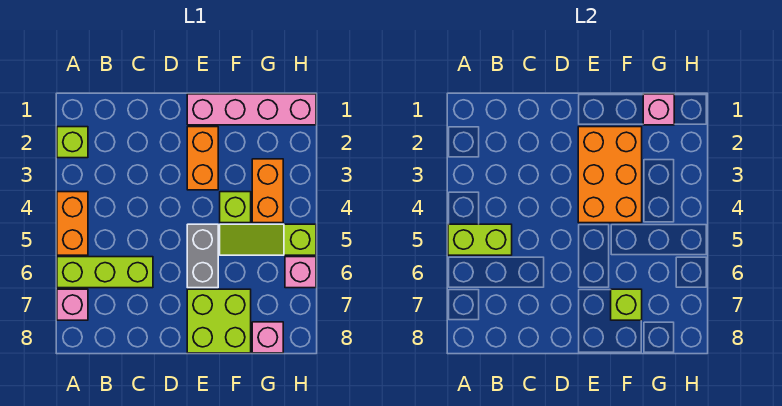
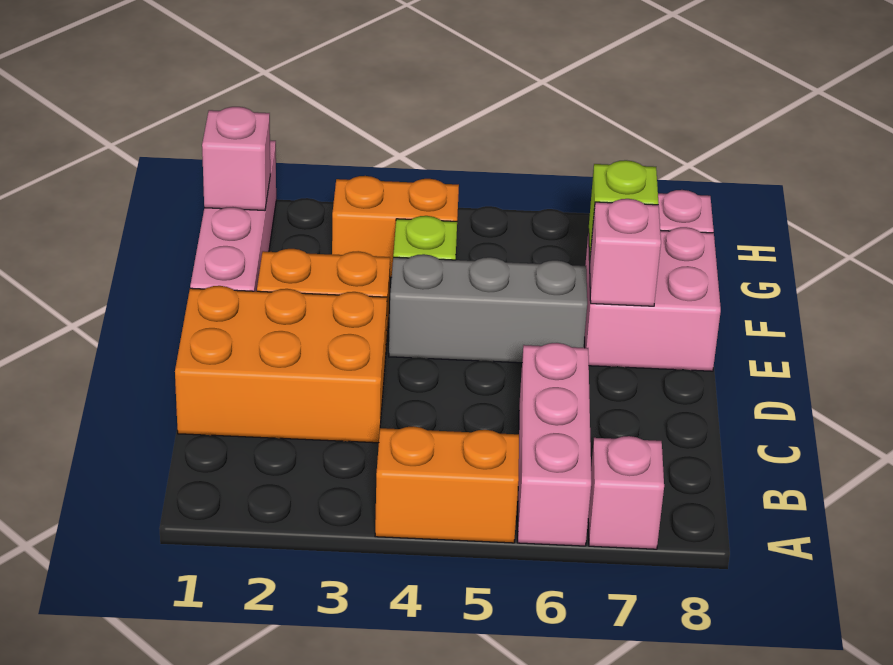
lime brick A2 level 1 -> none
lime brick A5:B5 level 2 -> none
lime brick A6:C6 level 1 -> pink brick A6:C6 level 1
orange brick E2:F4 level 2 -> orange brick C1:D3 level 1
grey brick E5:E6 level 1 -> grey brick E4:E6 level 1
lime brick E7:F8 level 1 -> pink brick E7:F8 level 1
lime slope F5:H5 level 1 top H -> none
pink brick H6 level 1 -> pink brick E7 level 2

